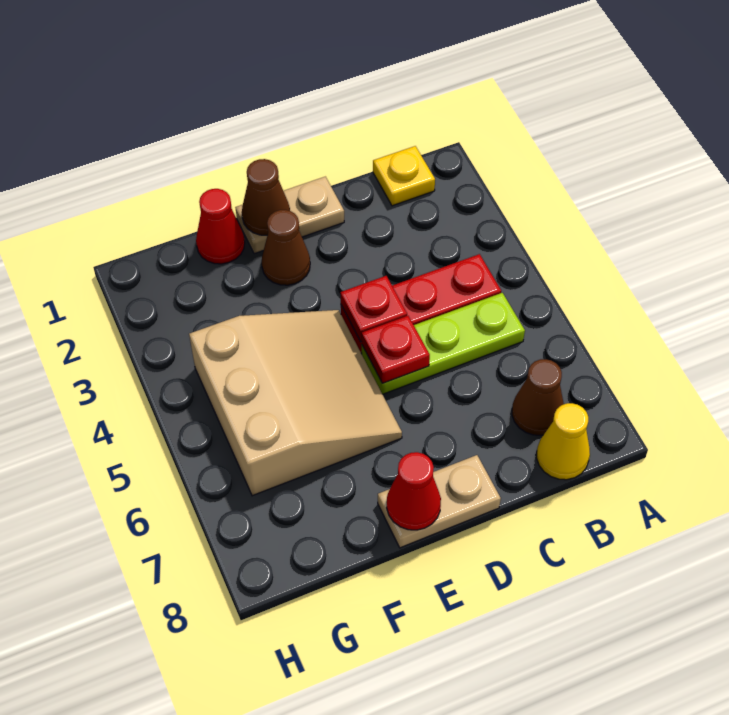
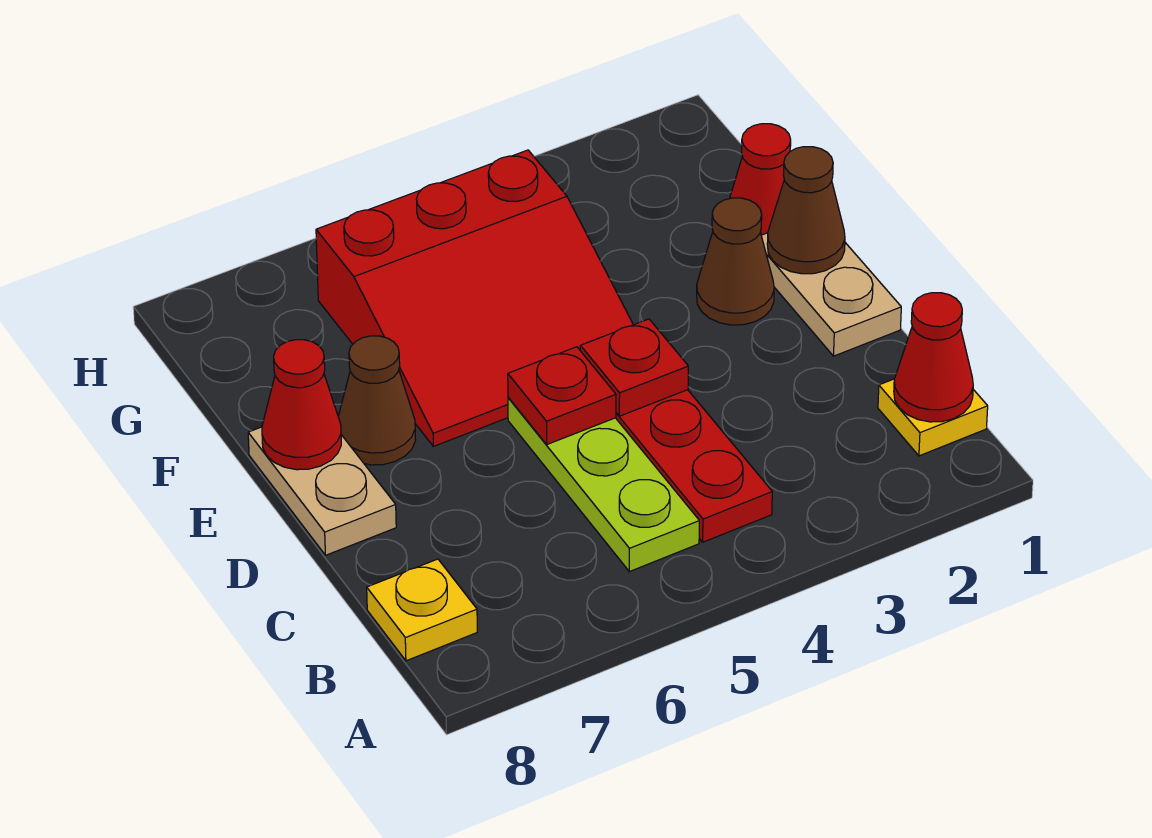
none -> red cone B1 level 2
brown cone B7 level 1 -> brown cone E7 level 1
yellow cone B8 level 1 -> yellow plate B8 level 1
tan slope E4:G6 level 1 top G -> red slope E4:G6 level 1 top G

